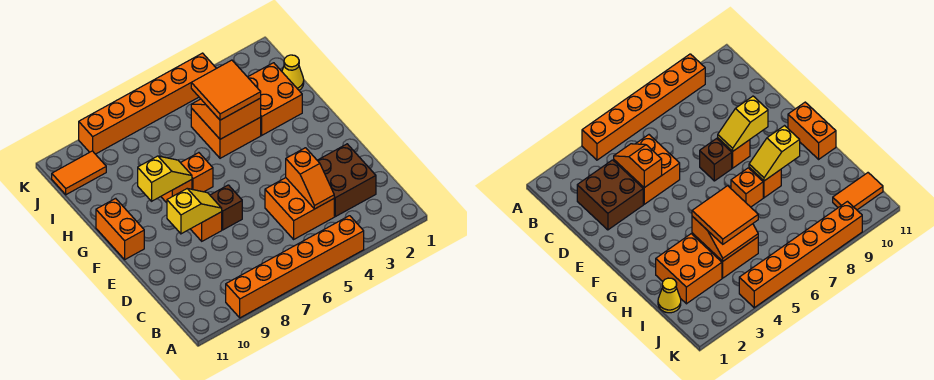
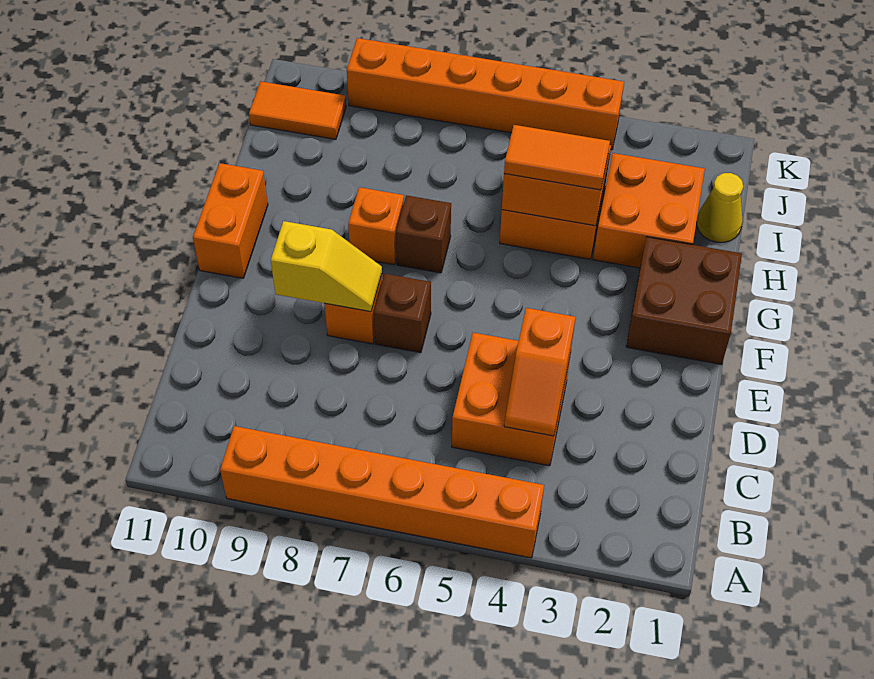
brown brick C2:D3 level 1 -> brown brick F1:G2 level 1
orange brick G7 level 1 -> brown brick G7 level 1
yellow slope G8:G9 level 2 top 9 -> none
orange tile H4:I5 level 3 -> orange tile H4:H5 level 3

